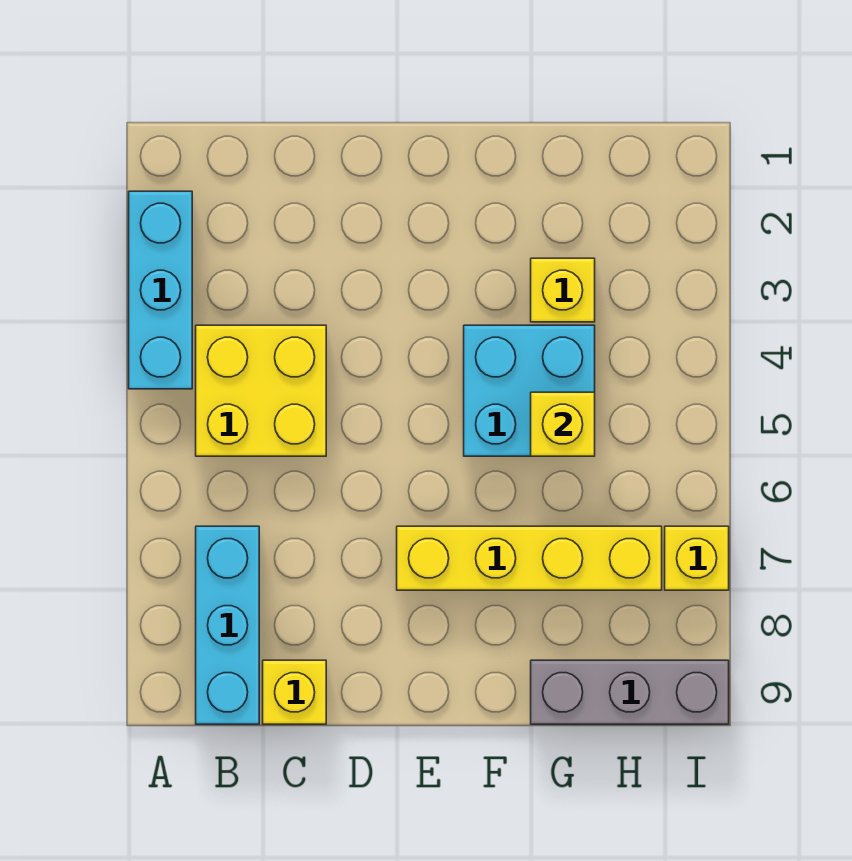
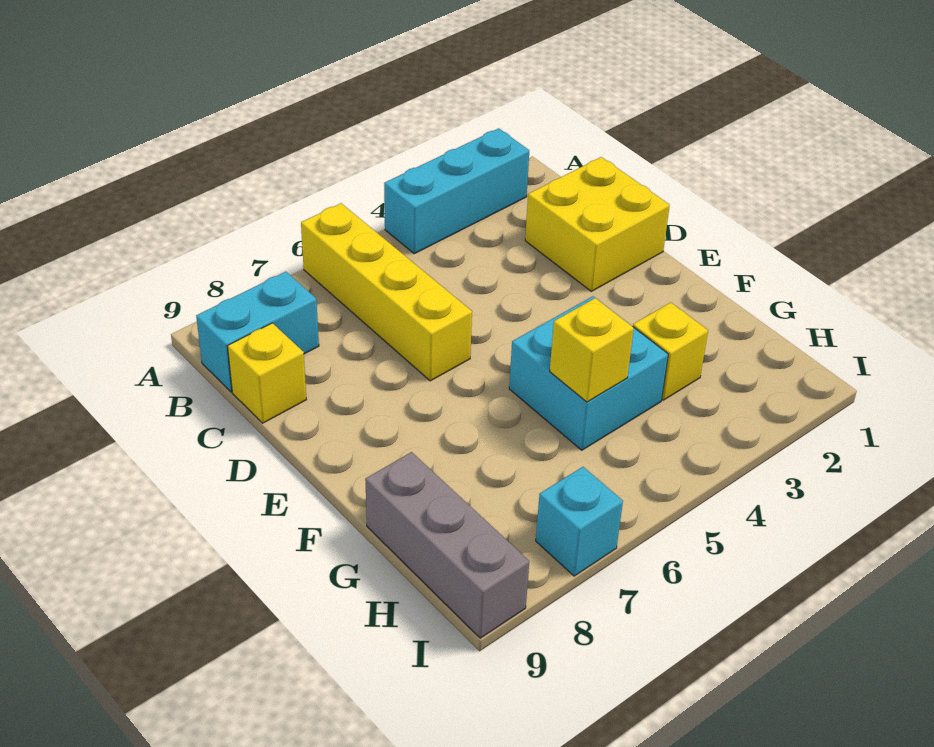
yellow brick B4:C5 level 1 -> yellow brick C1:D2 level 1
cyan brick B7:B9 level 1 -> cyan brick B8:B9 level 1
yellow brick E7:H7 level 1 -> yellow brick A6:D6 level 1
yellow brick I7 level 1 -> cyan brick I7 level 1

